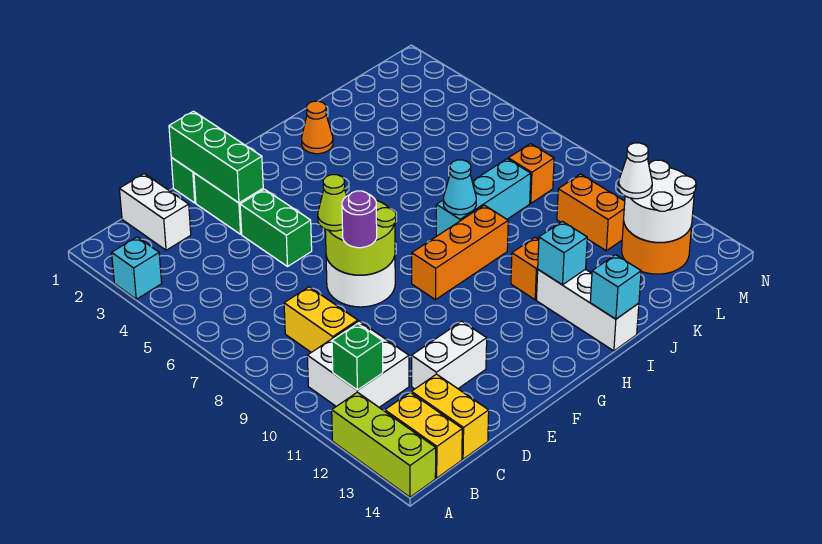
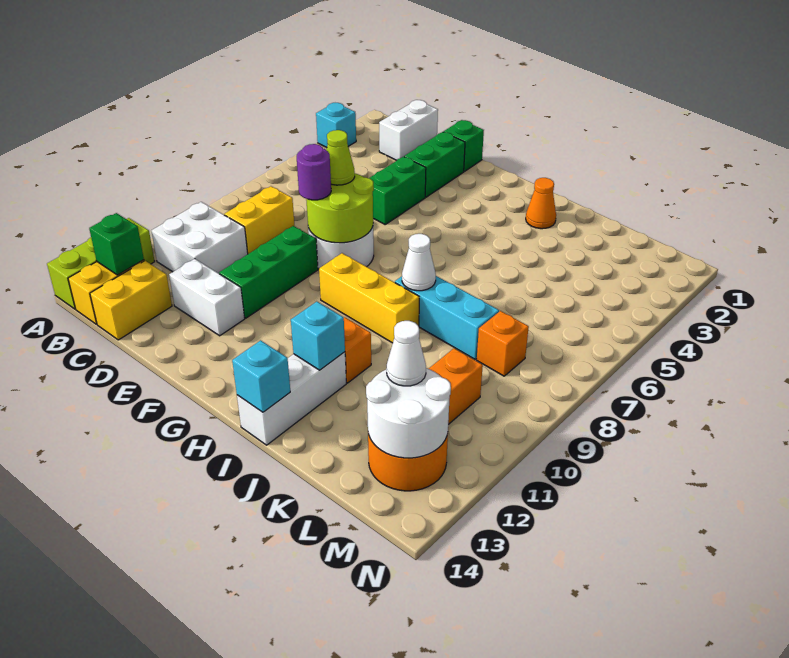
green brick B11 level 2 -> green brick B13 level 2
green brick E1:E3 level 2 -> green brick E9:E11 level 1
orange brick G9:I9 level 1 -> yellow brick G9:I9 level 1
cyan cone I8 level 2 -> white cone I8 level 2

